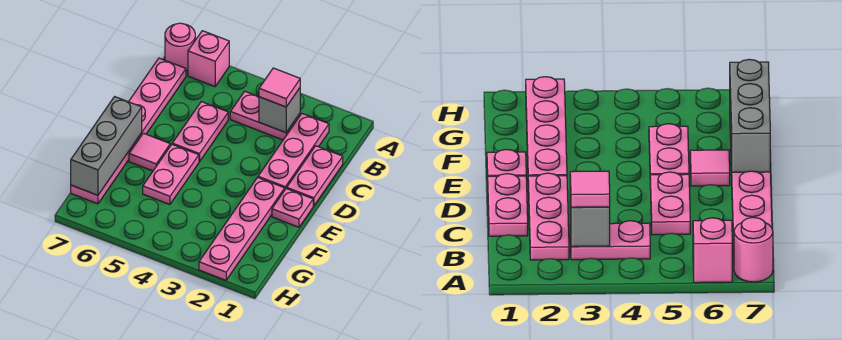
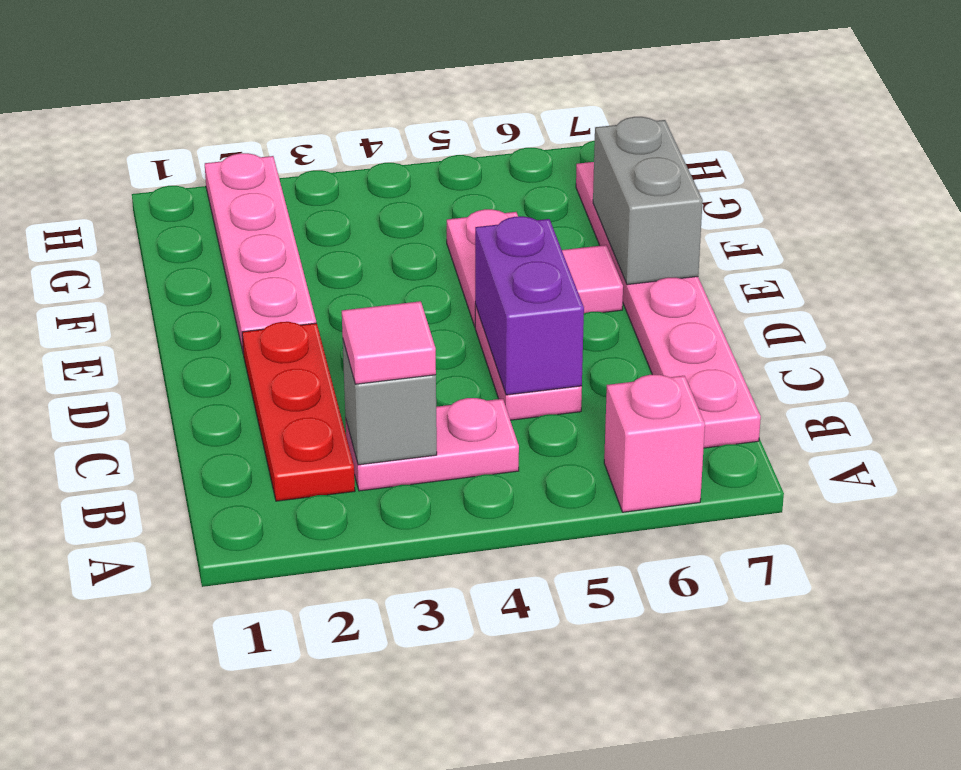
pink round brick A7 level 1 -> none
pink plate B2:D2 level 1 -> red plate B2:D2 level 1
pink plate C1:D1 level 1 -> none
none -> purple brick C5:D5 level 2
pink plate E1 level 1 -> none
grey brick E7:G7 level 2 -> grey brick E7:F7 level 2

